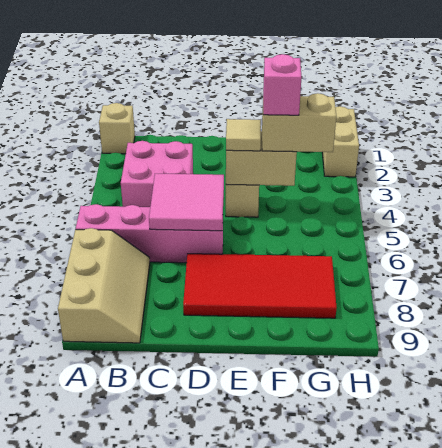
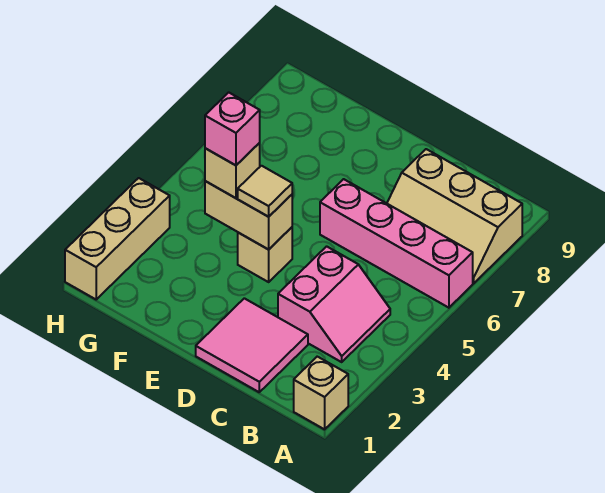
tan slope A7:B9 level 1 top A -> tan slope A7:C8 level 1 top 8
pink brick B3:C4 level 1 -> pink slope B3:C4 level 1 top C
pink tile C5:D6 level 2 -> pink tile C1:D2 level 1
red tile D7:G8 level 1 -> none
tan brick F4:G4 level 3 -> tan brick F4 level 3
tan brick H1:H2 level 1 -> tan brick H1:H3 level 1

